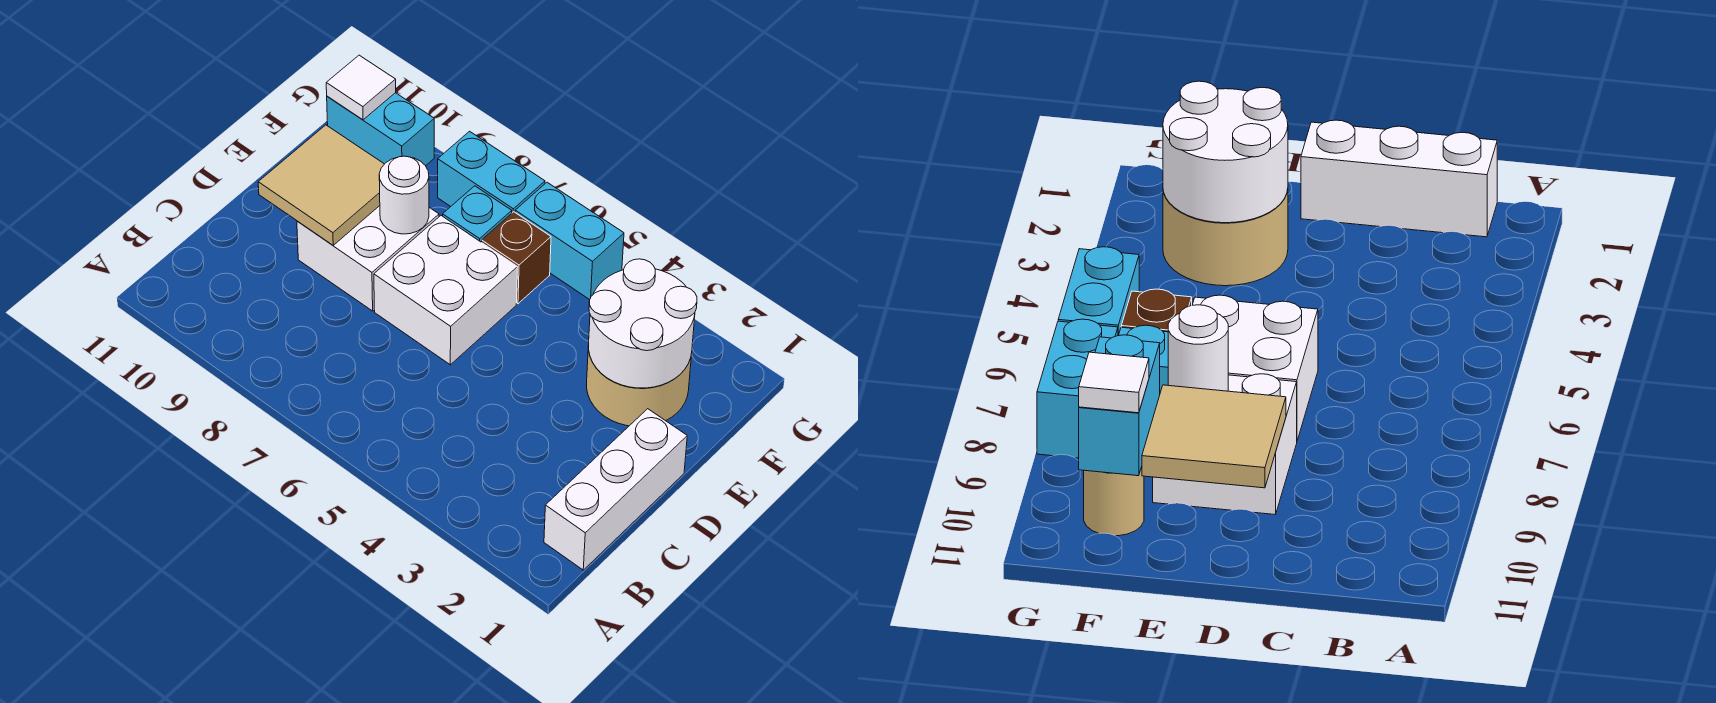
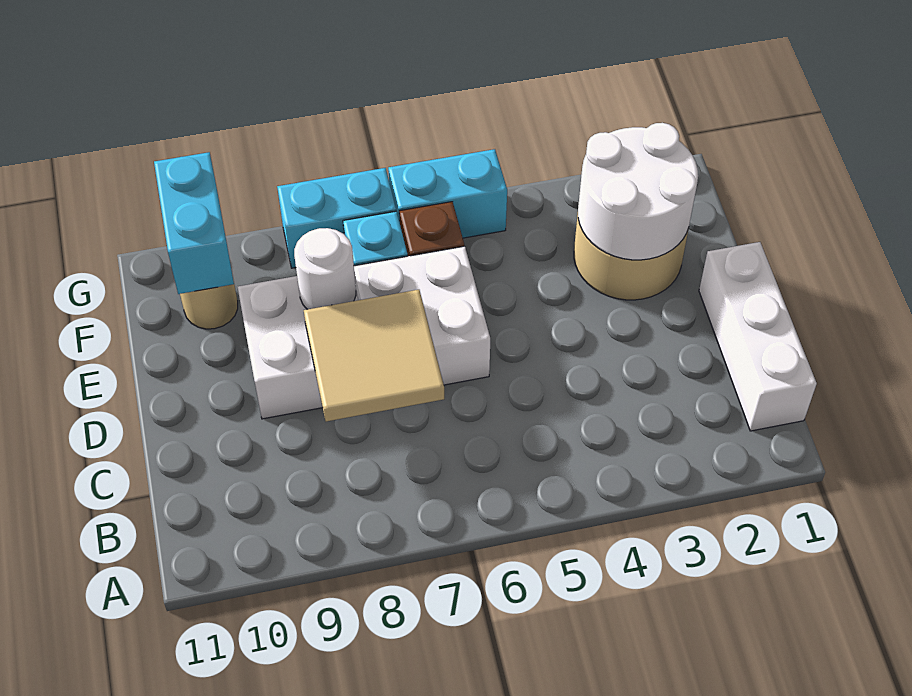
tan tile D9:E10 level 2 -> tan tile C7:D8 level 2
cyan brick F9:F10 level 2 -> cyan brick F10:G10 level 2
white tile F10 level 3 -> none

